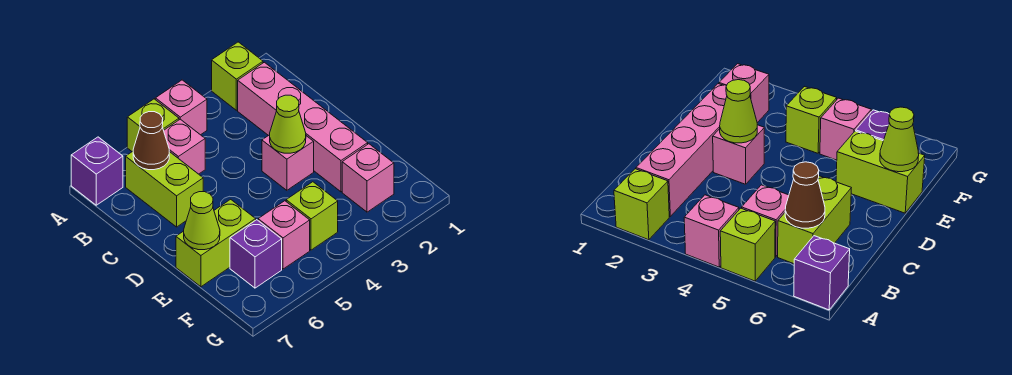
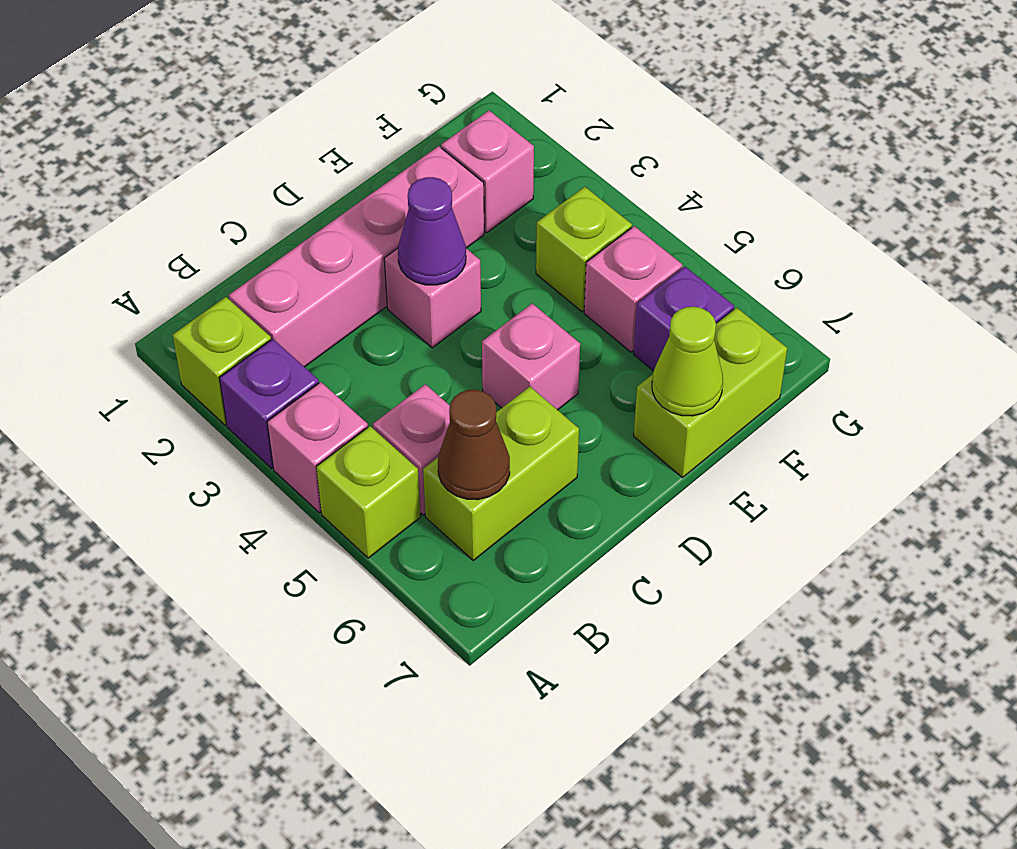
purple brick A7 level 1 -> purple brick A3 level 1
lime cone D3 level 2 -> purple cone D3 level 2
none -> pink brick D5 level 1
lime brick E6:E7 level 1 -> lime brick E7:F7 level 1

